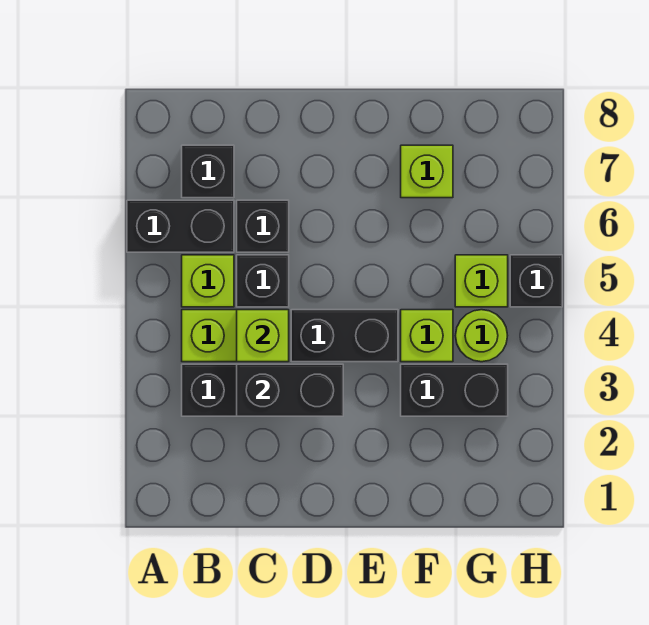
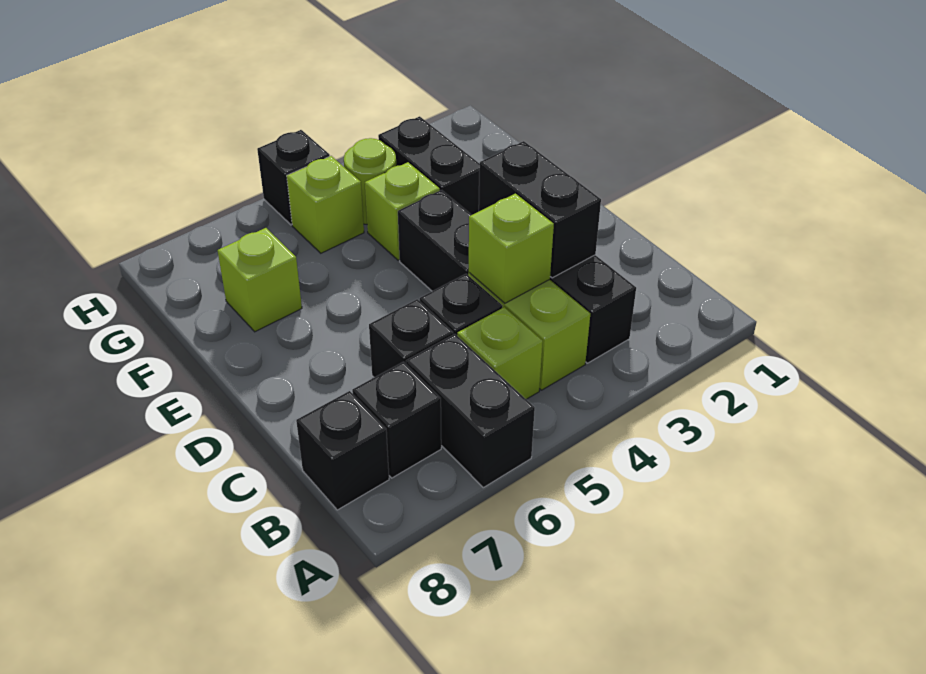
none -> black brick B8 level 1

